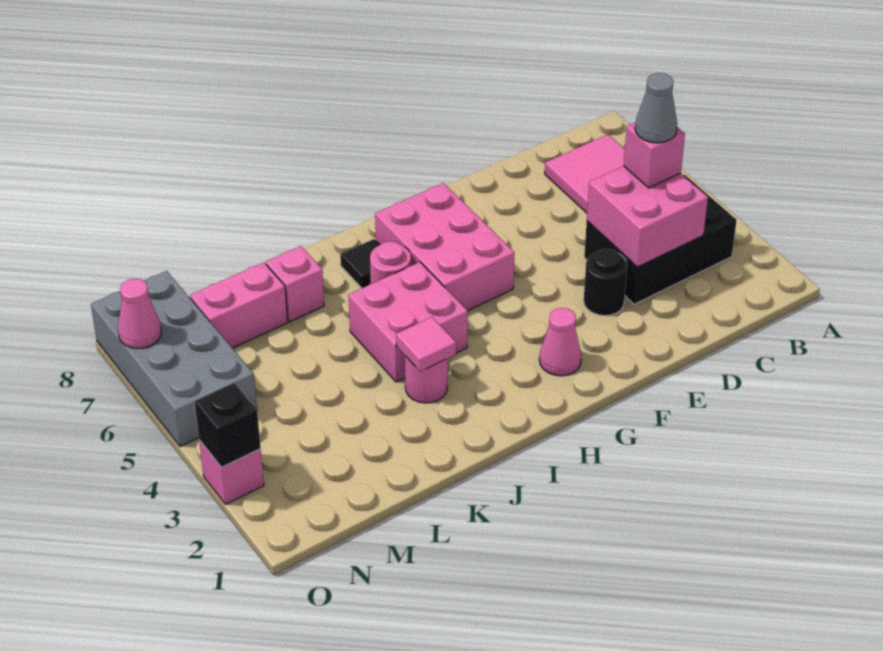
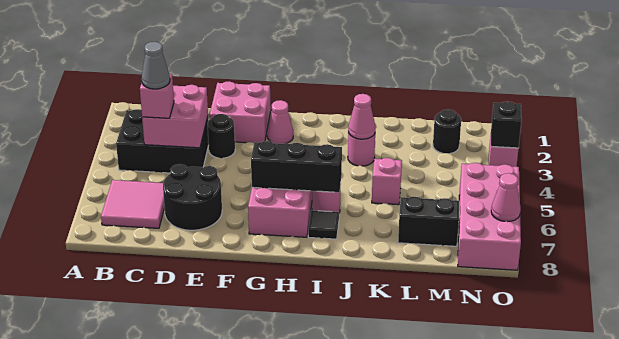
none -> black round brick D6:E7 level 1
none -> black brick G6:I6 level 2
pink brick I4:J5 level 1 -> pink brick E1:F2 level 1
pink tile J3 level 2 -> pink cone J3 level 2
pink brick K7 level 1 -> pink brick K5 level 1
pink brick L7:M7 level 1 -> black brick L7:M7 level 1
none -> black round brick M2 level 1
grey brick N5:O8 level 1 -> pink brick N5:O8 level 1

